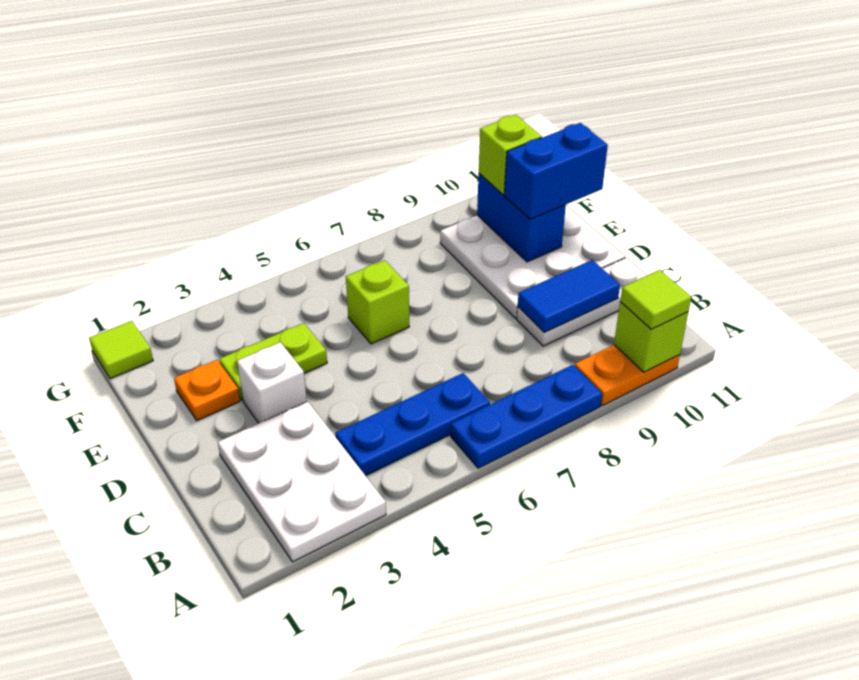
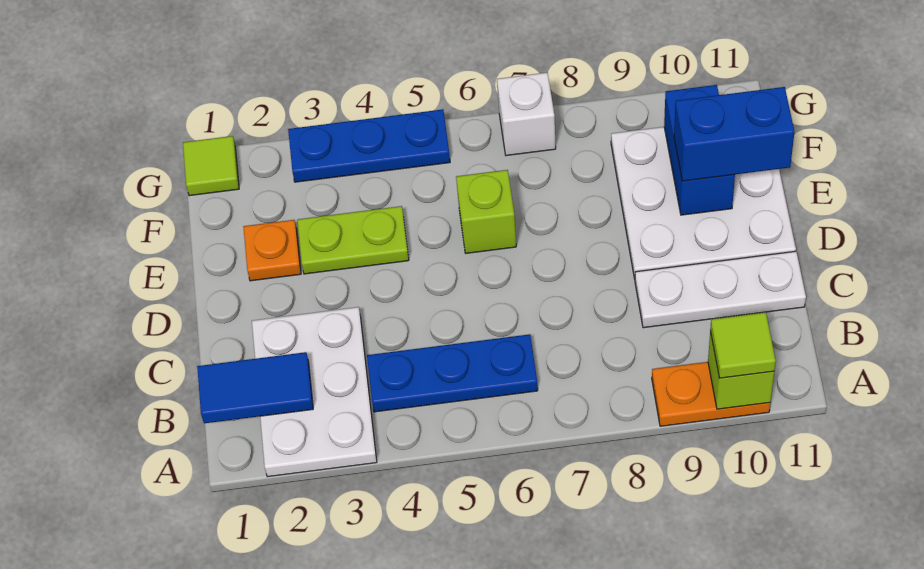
blue plate A6:A8 level 1 -> blue plate G3:G5 level 1
blue tile C9:C10 level 2 -> blue tile B1:B2 level 2
white brick D3 level 1 -> white brick G7 level 1
lime brick F10 level 3 -> none

